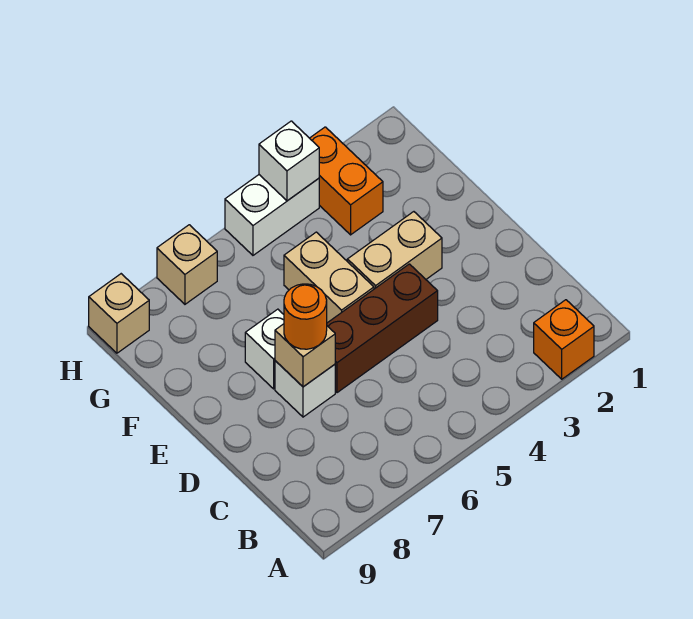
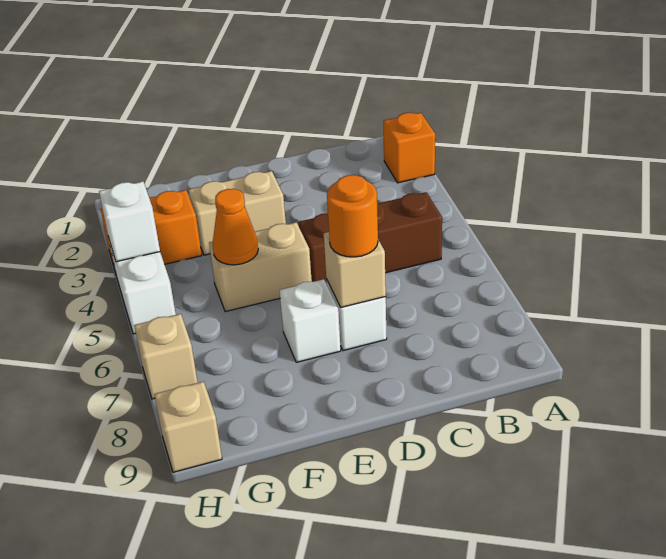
brown brick D4:D6 level 1 -> brown brick B5:D5 level 1
tan brick E3:E4 level 1 -> tan brick E3:F3 level 1
none -> orange cone F5 level 2

